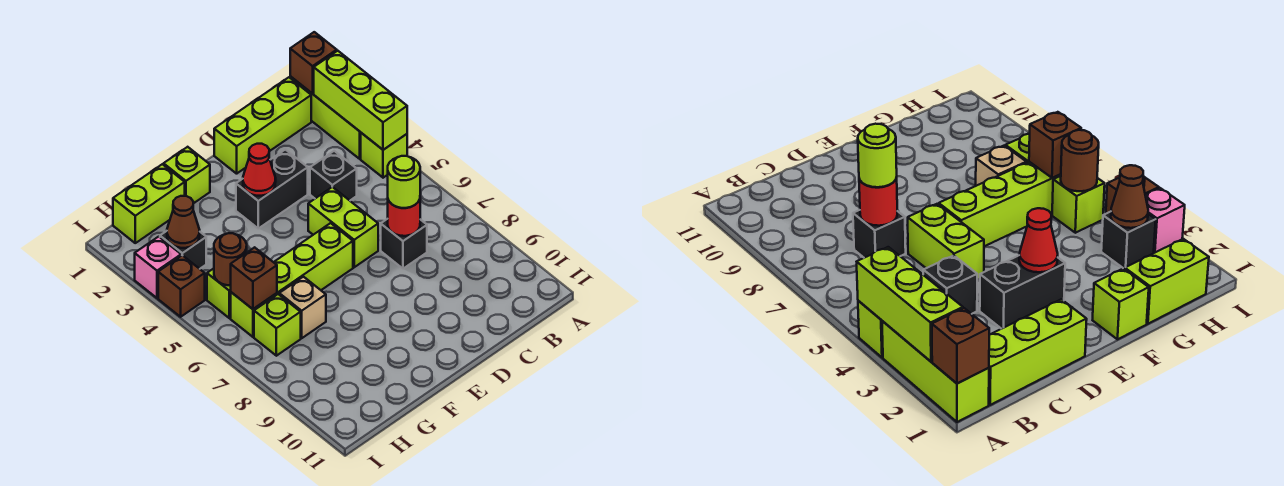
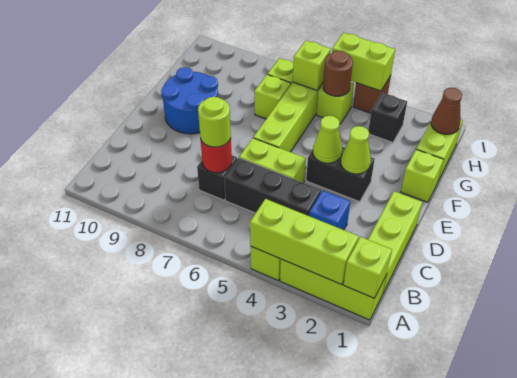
brown brick A1 level 2 -> lime brick A1 level 2
none -> blue brick C3 level 1
black brick C4 level 1 -> black brick C4:C6 level 1
black brick D3:E3 level 1 -> black brick E3:E4 level 1
red cone E3 level 2 -> lime cone E3 level 2
none -> lime cone E4 level 2
none -> blue round brick E9:F10 level 1
tan brick G7 level 1 -> lime brick G7 level 1
brown cone H3 level 2 -> brown cone H1 level 2
brown brick H6 level 2 -> lime brick H6 level 2
pink brick I3 level 1 -> none
none -> lime brick I4:I5 level 2

